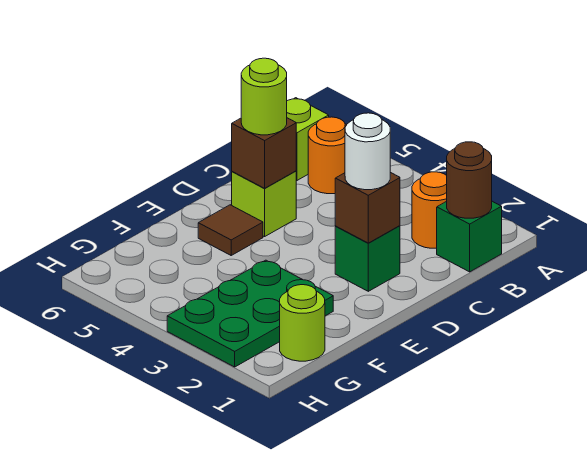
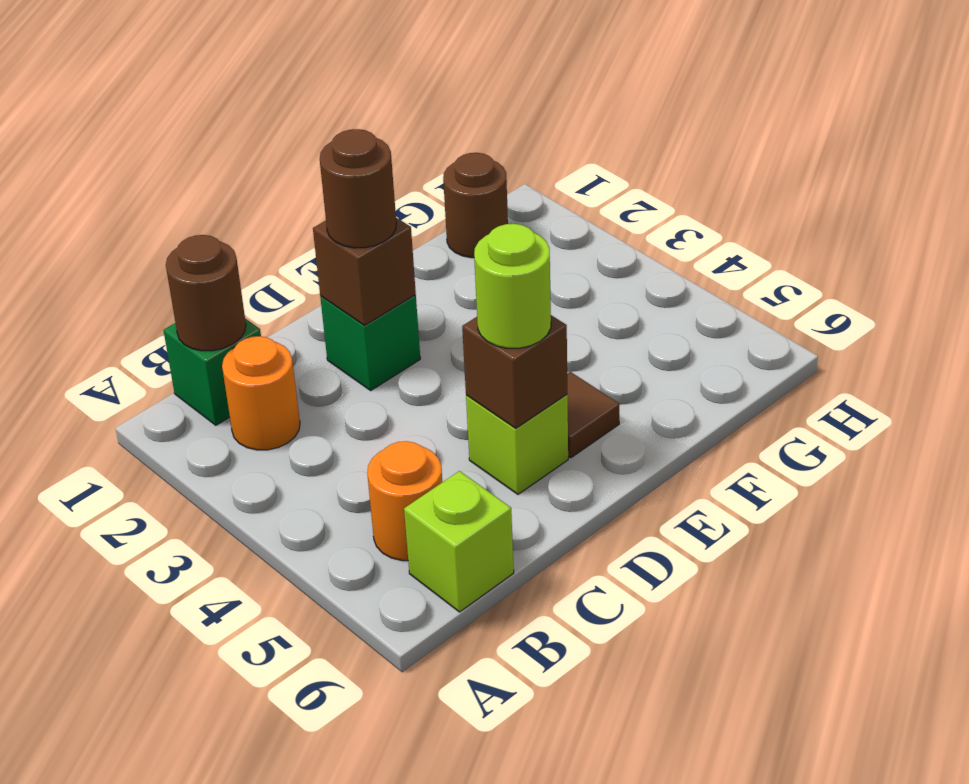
white round brick D2 level 3 -> brown round brick D2 level 3
green plate F2:H3 level 1 -> none
lime round brick G1 level 1 -> brown round brick G1 level 1

